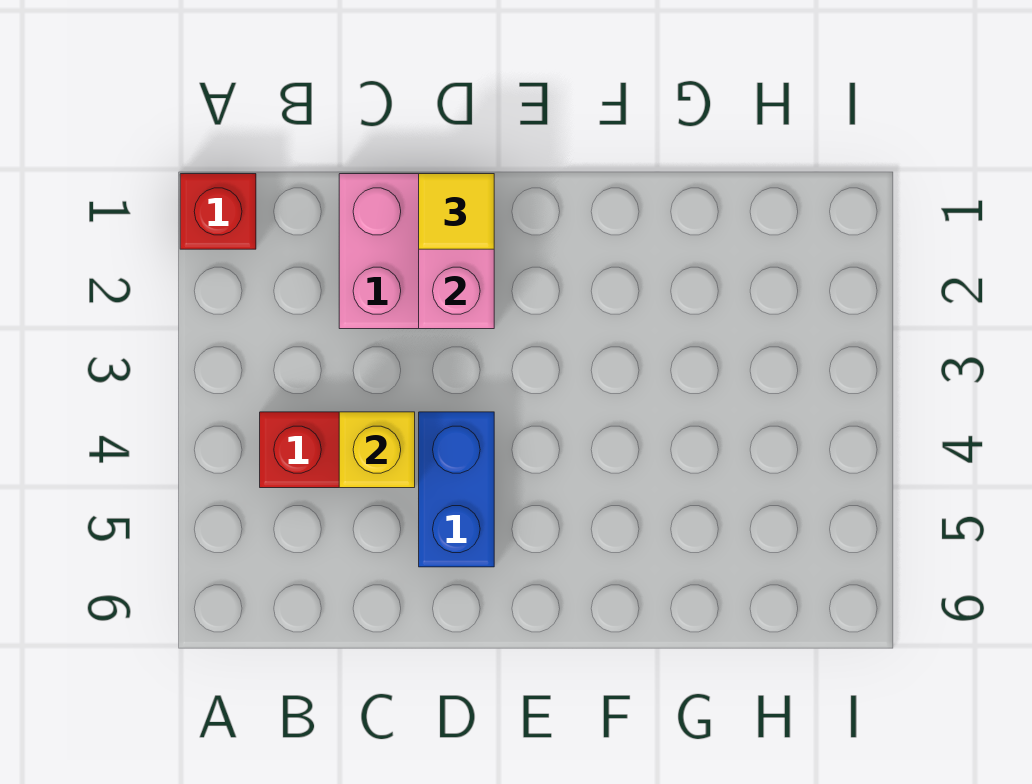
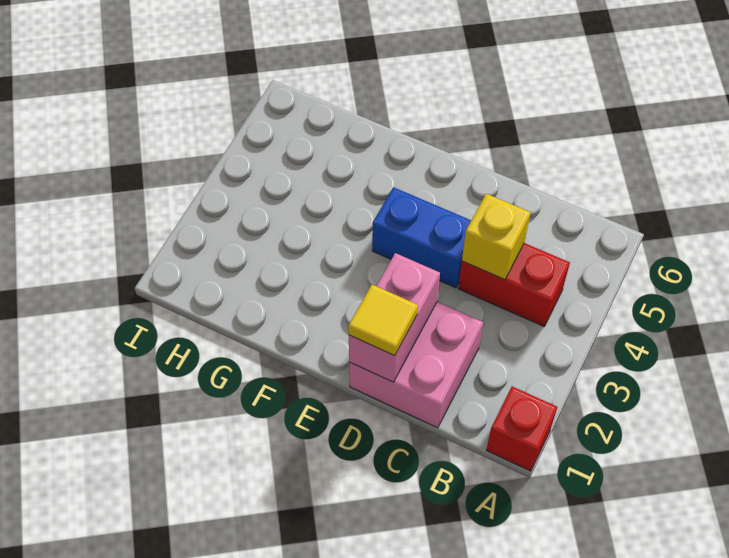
blue brick D4:D5 level 1 -> blue brick D4:E4 level 1

